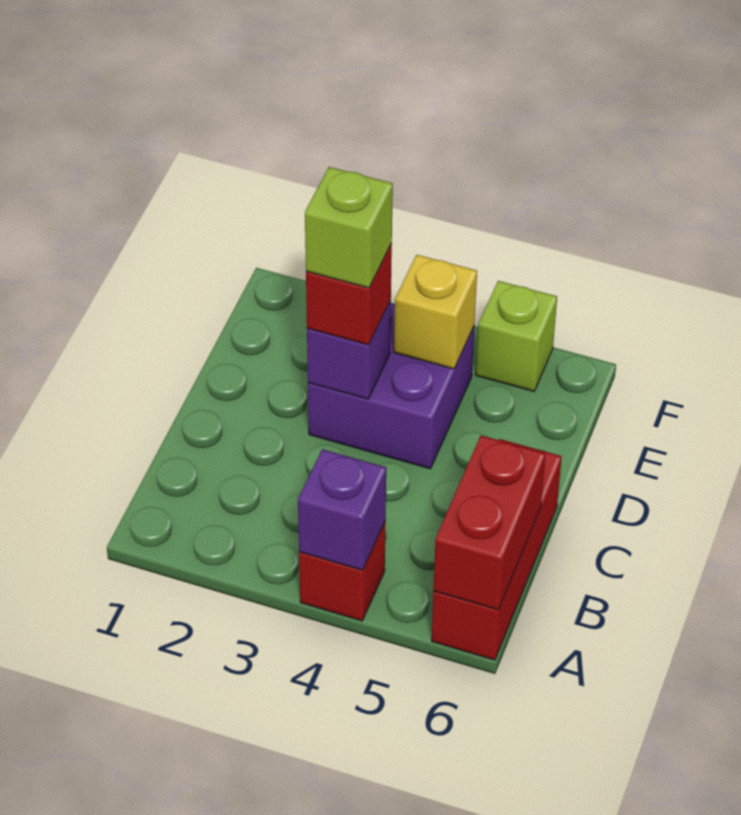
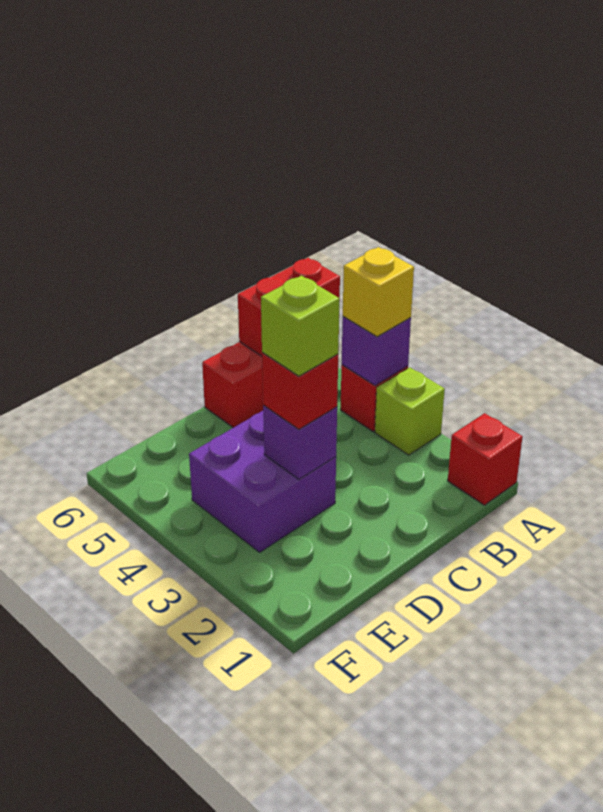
none -> red brick A1 level 1
yellow brick E4 level 2 -> yellow brick A4 level 3
lime brick F5 level 1 -> lime brick A3 level 1

